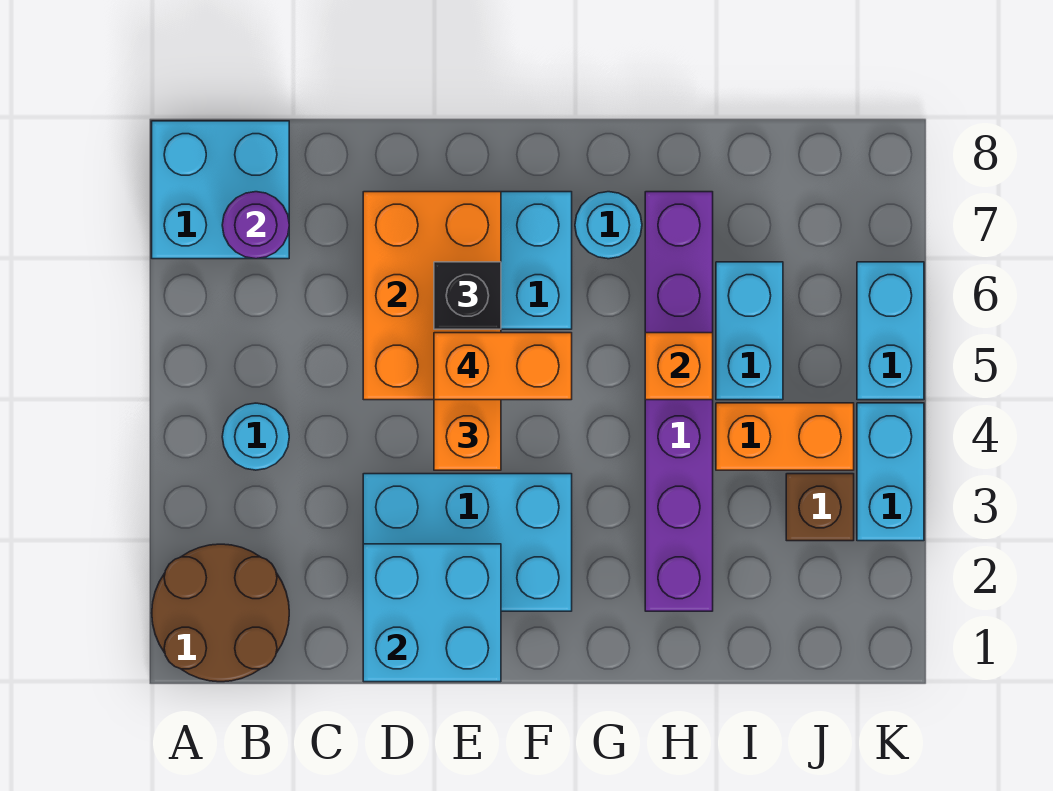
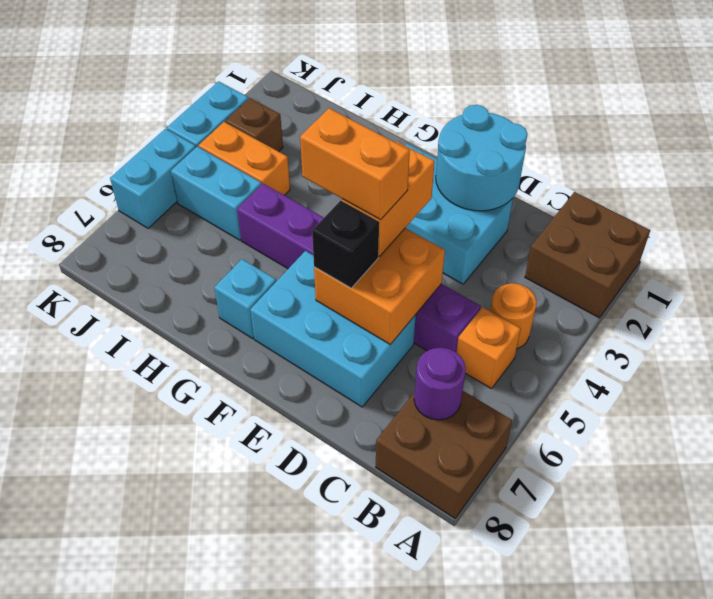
brown round brick A1:B2 level 1 -> brown brick A1:B2 level 1
cyan brick A7:B8 level 1 -> brown brick A7:B8 level 1
cyan round brick B4 level 1 -> orange round brick B4 level 1
cyan brick D1:E2 level 2 -> cyan round brick D1:E2 level 2
orange brick D5:E7 level 2 -> orange brick D5:E6 level 2
cyan round brick G7 level 1 -> cyan brick G7 level 1
purple brick H2:H7 level 1 -> purple brick C5:H5 level 1
orange brick H5 level 2 -> orange brick B5 level 1
cyan brick I5:I6 level 1 -> cyan brick I5:J5 level 1

